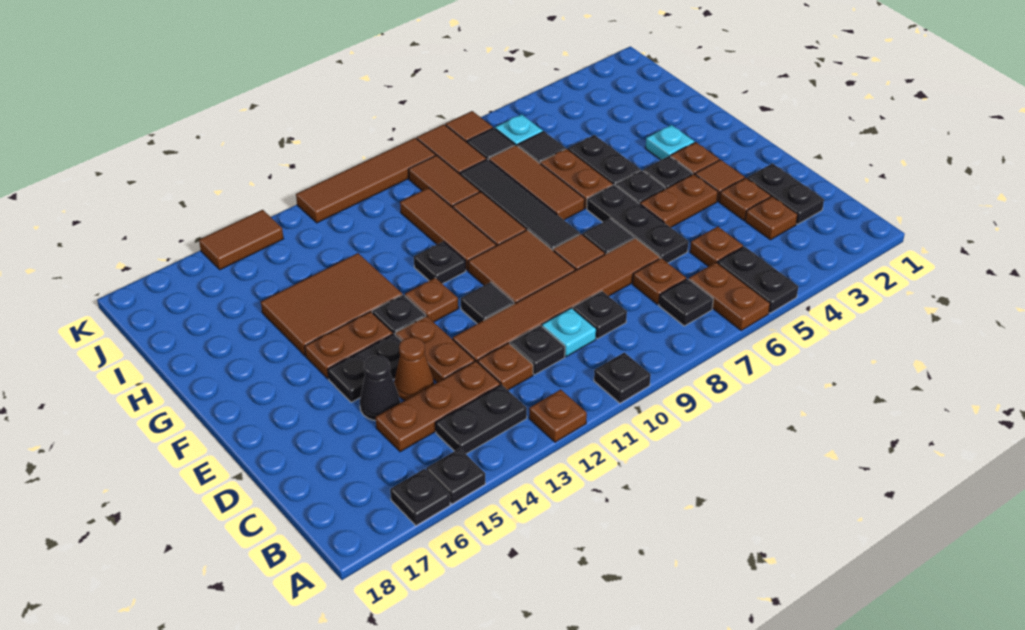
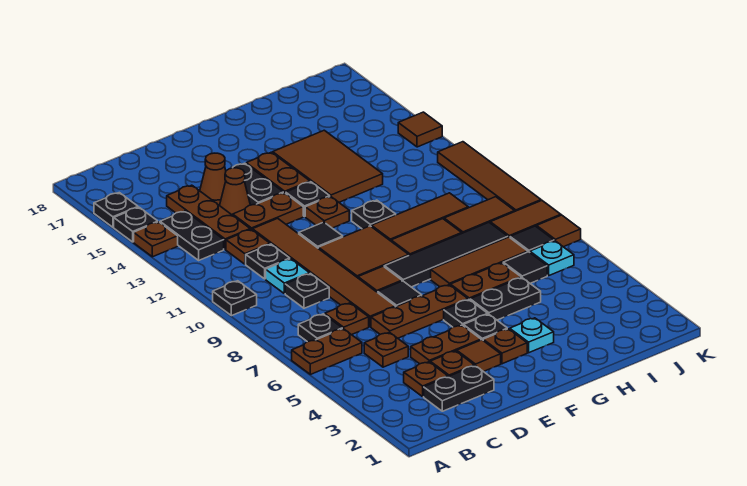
black plate A5:B5 level 1 -> none
brown plate A12 level 1 -> brown plate A14 level 1
black plate D6:F6 level 1 -> brown plate D6:F6 level 1
black cone D15 level 1 -> brown cone D15 level 1
brown plate E4:E5 level 1 -> brown plate D4:E4 level 1
brown tile K14:K15 level 1 -> brown tile K14 level 1

